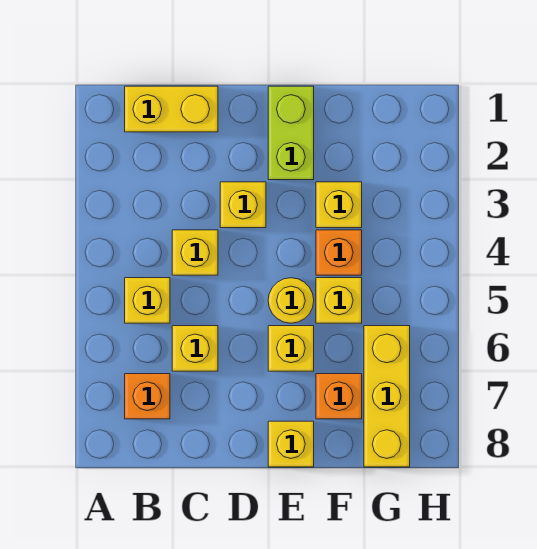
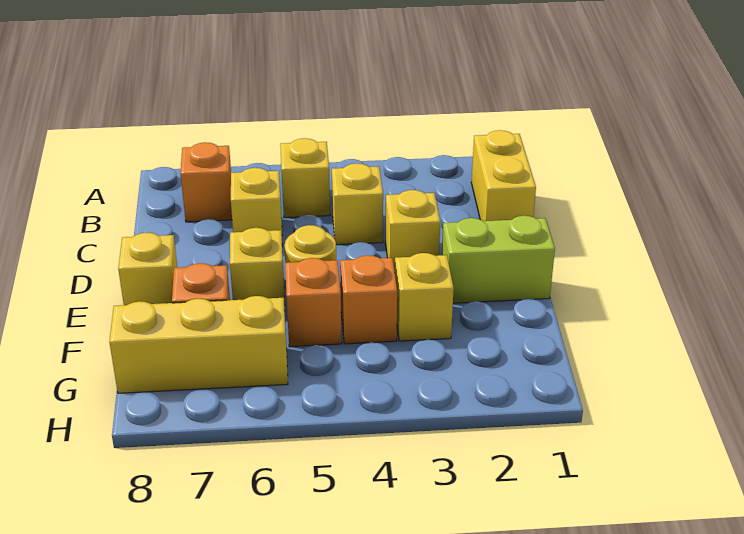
yellow brick F5 level 1 -> orange brick F5 level 1

